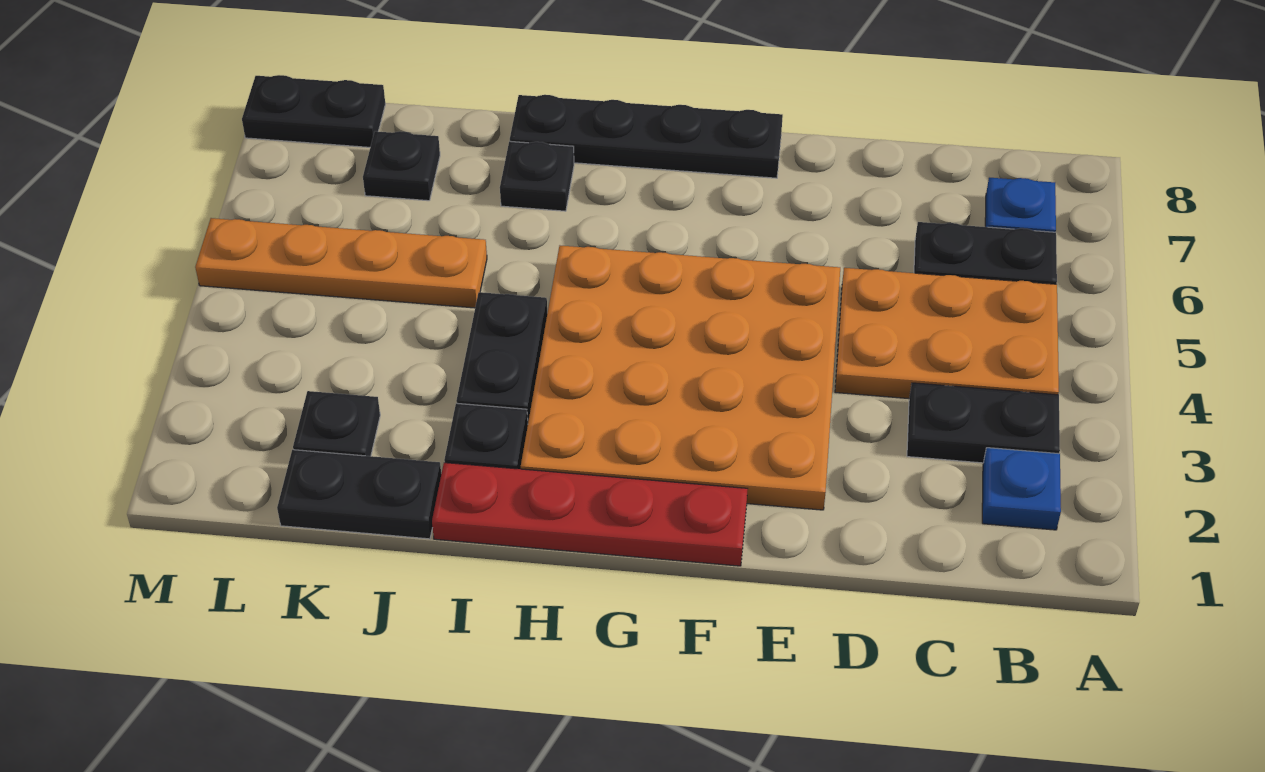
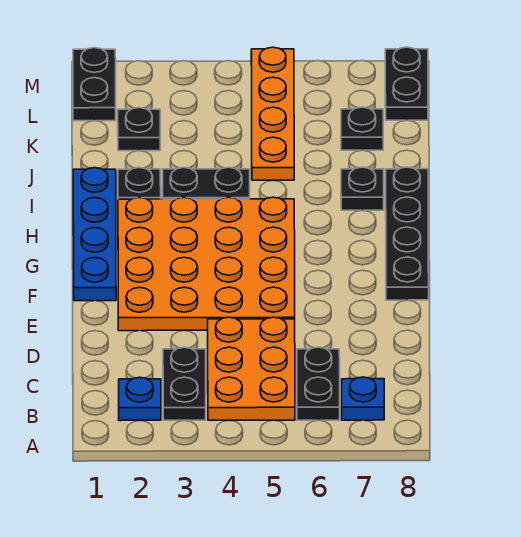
red plate F1:I1 level 1 -> blue plate F1:I1 level 1
black plate J1:K1 level 1 -> black plate L1:M1 level 1

